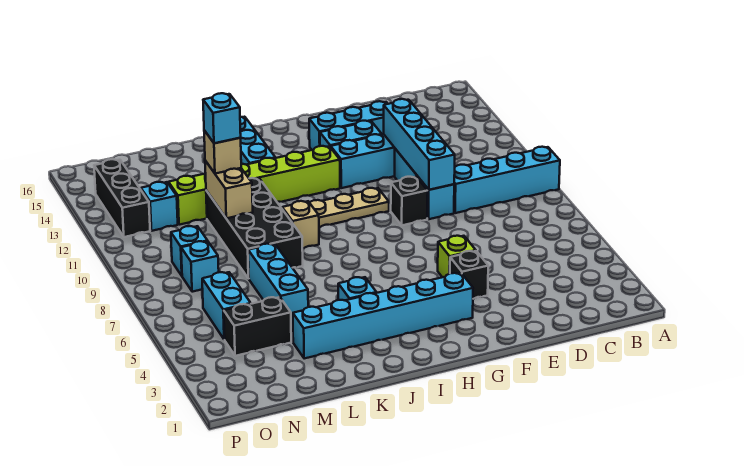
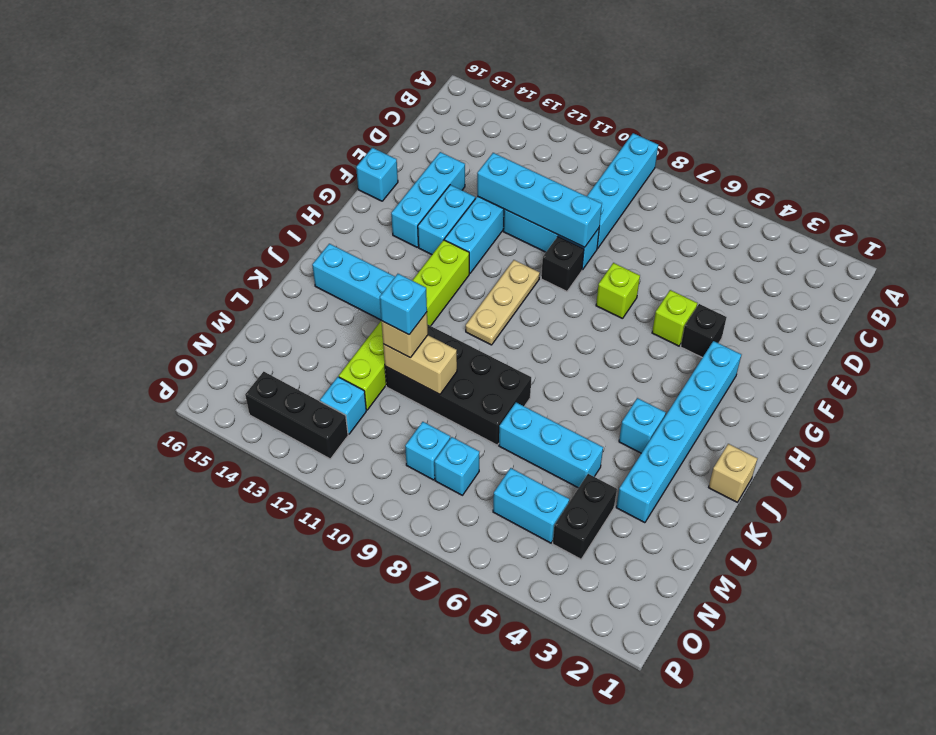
none -> lime brick F7 level 1
none -> cyan brick F16 level 1
tan brick J9 level 1 -> tan brick J1 level 1

